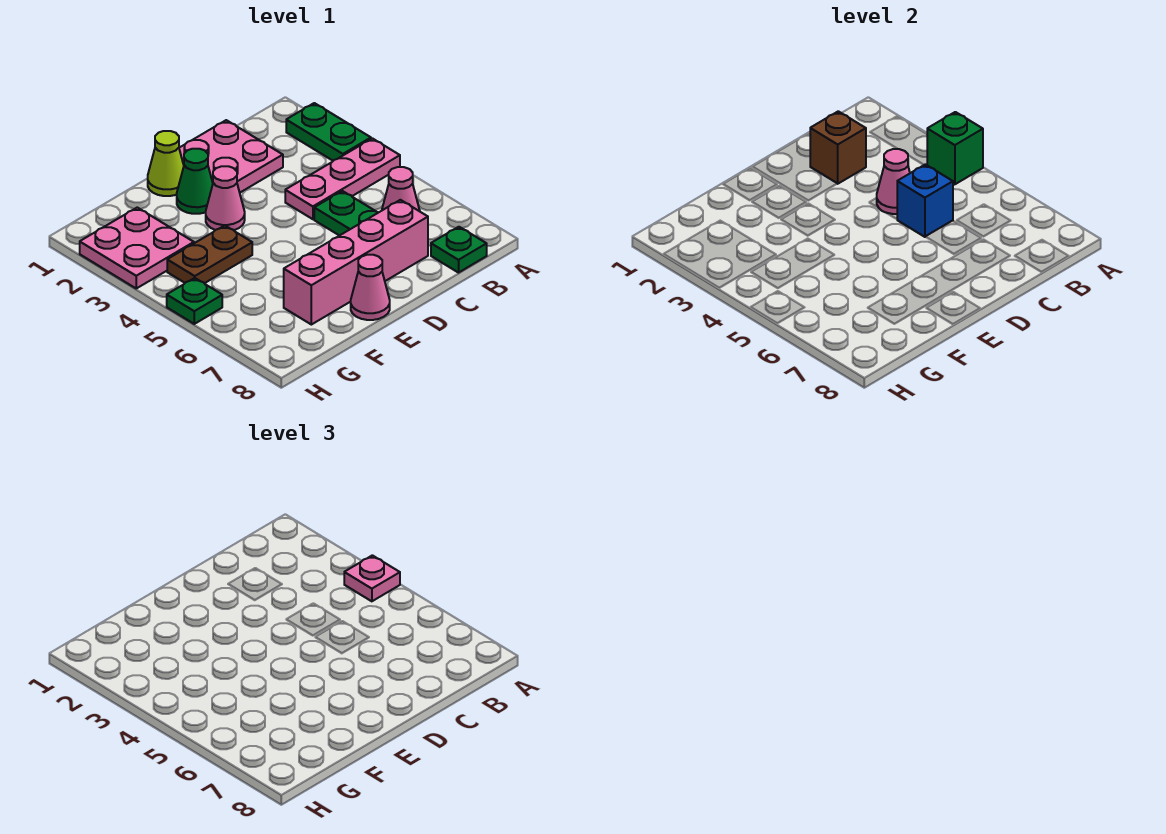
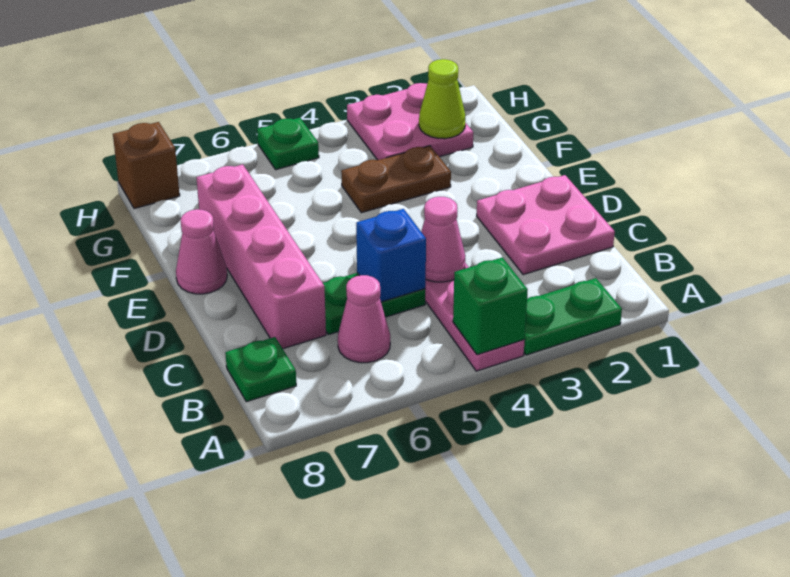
pink plate A4 level 3 -> none
brown brick C2 level 2 -> brown brick H8 level 1
lime cone E1 level 1 -> lime cone G2 level 2
green cone E2 level 1 -> none
pink cone E3 level 1 -> none
brown plate F4:G4 level 1 -> brown plate F3:F4 level 1

